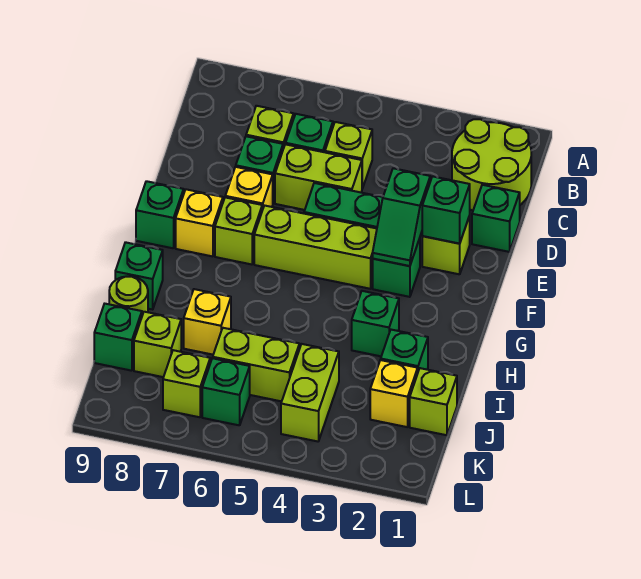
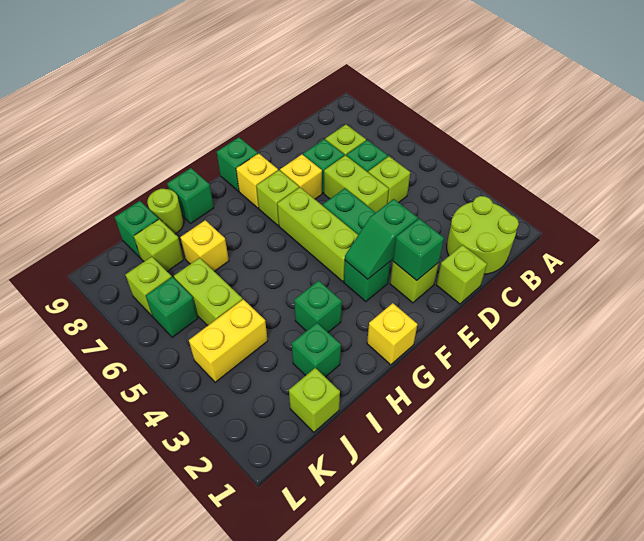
green brick D1 level 1 -> lime brick D1 level 1
yellow brick J2 level 1 -> yellow brick G1 level 1
lime brick J4:K4 level 1 -> yellow brick J4:K4 level 1

